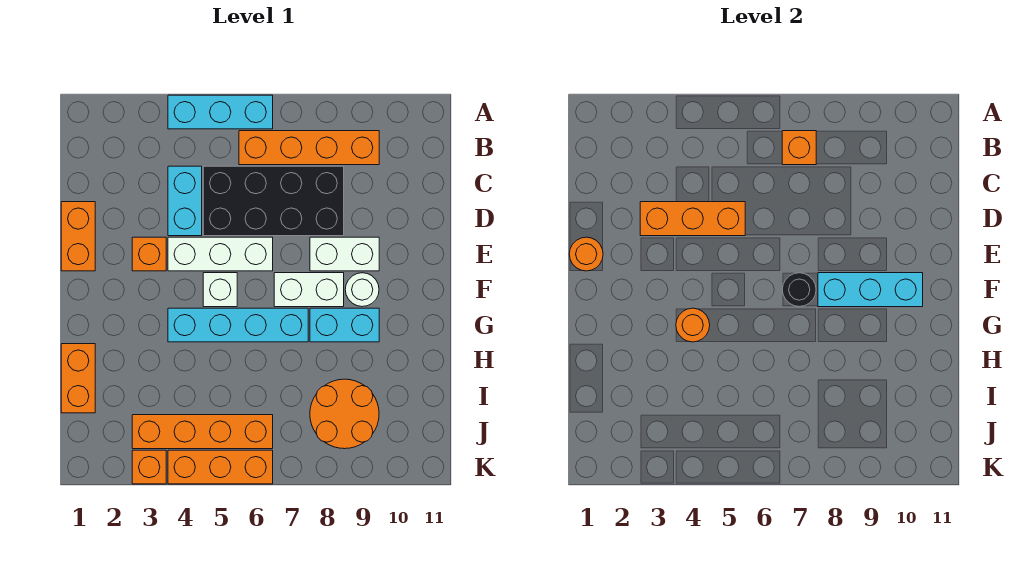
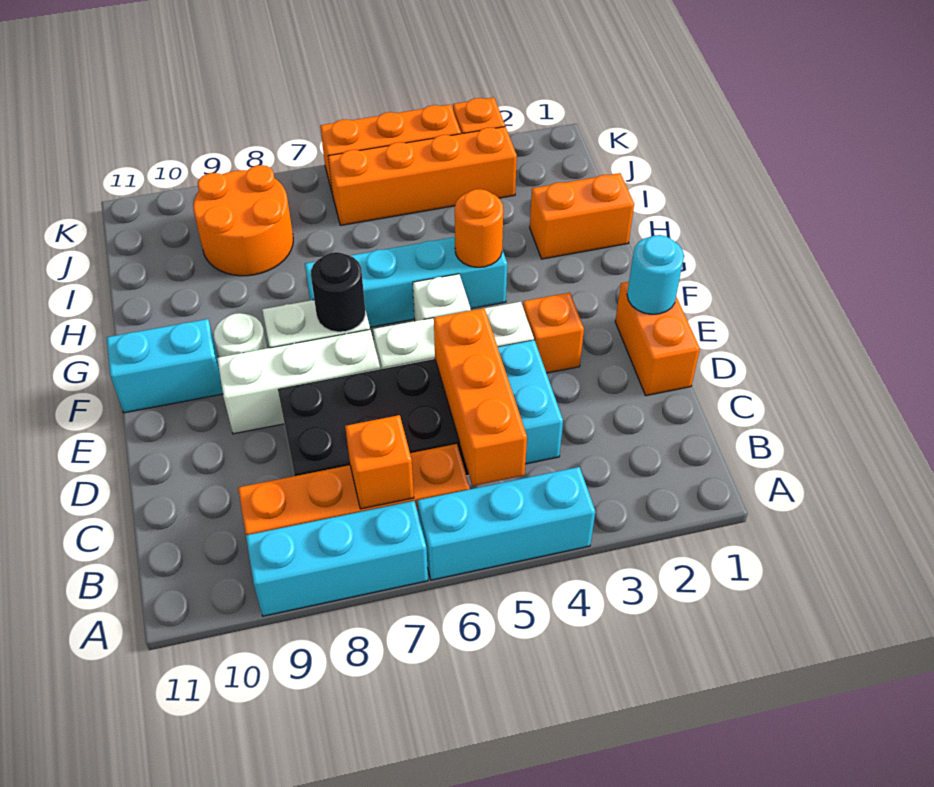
orange brick D3:D5 level 2 -> orange brick B5:D5 level 2
orange round brick E1 level 2 -> cyan round brick E1 level 2
white brick E8:E9 level 1 -> white brick E7:E9 level 1
cyan brick F8:F10 level 2 -> cyan brick A7:A9 level 1
cyan brick G8:G9 level 1 -> cyan brick F10:F11 level 1
orange brick H1:I1 level 1 -> orange brick H1:H2 level 1

